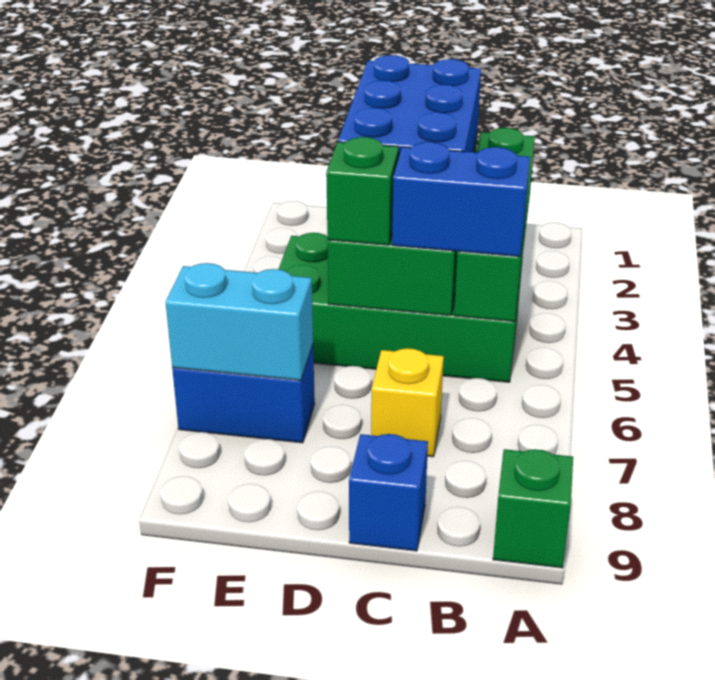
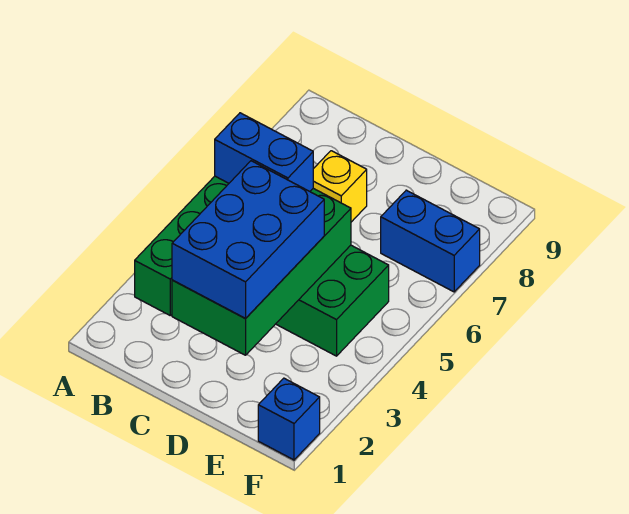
green brick A9 level 1 -> none
blue brick C9 level 1 -> blue brick F1 level 1
green brick D5 level 3 -> none
cyan brick E7:F7 level 2 -> none

